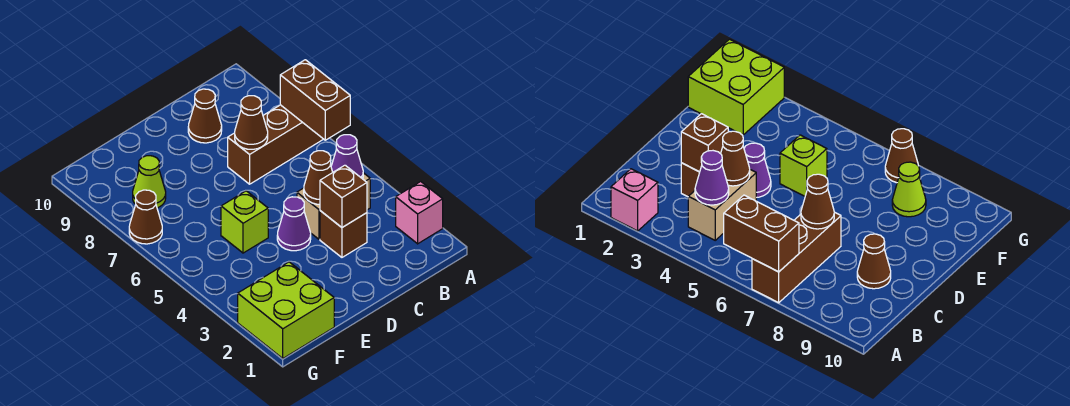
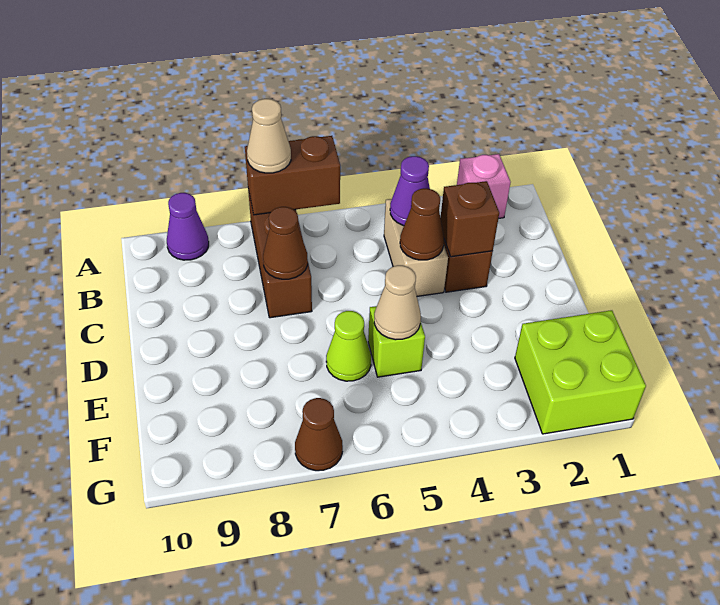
none -> tan cone A7 level 3
brown cone C9 level 1 -> none
purple cone D4 level 1 -> purple cone A9 level 1
none -> tan cone E5 level 2
lime cone F8 level 1 -> lime cone E6 level 1

